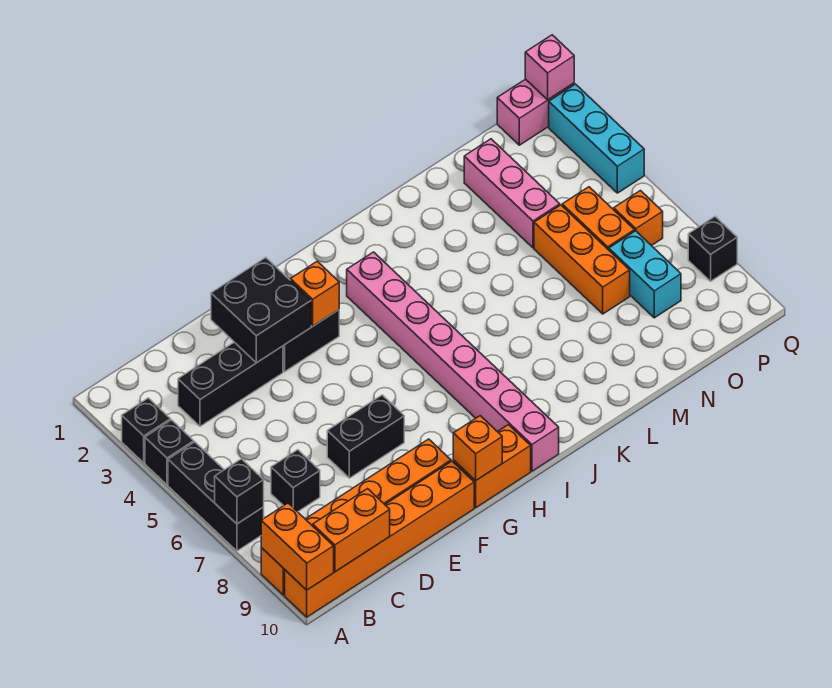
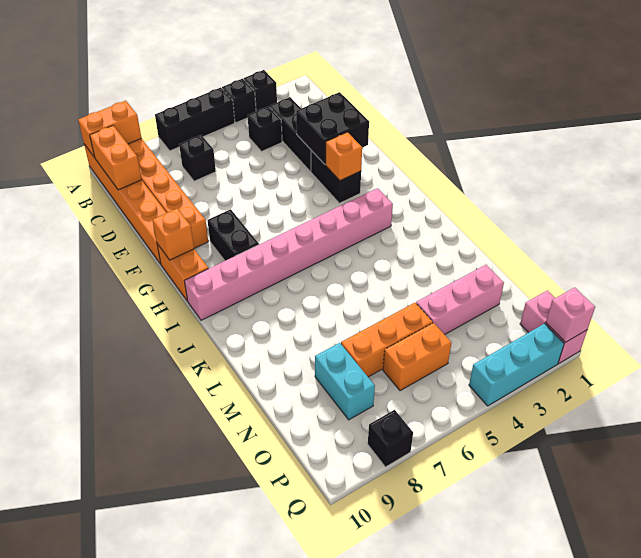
black brick A7 level 2 -> black brick C4 level 1
black brick E7:F7 level 1 -> black brick G8:H8 level 1
cyan brick O7:O8 level 1 -> cyan brick N8:O8 level 1
orange brick P6 level 1 -> none

